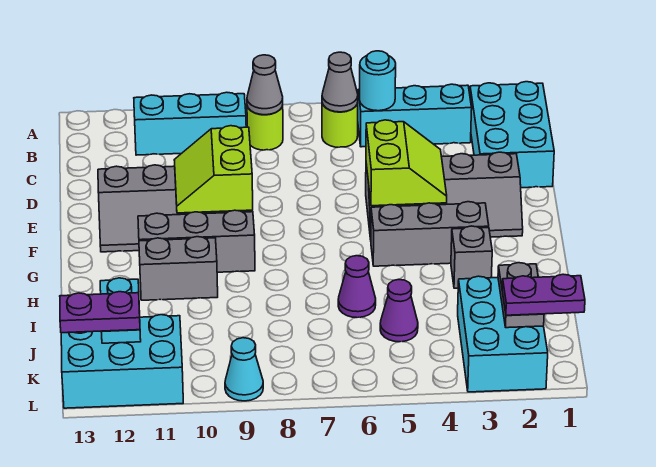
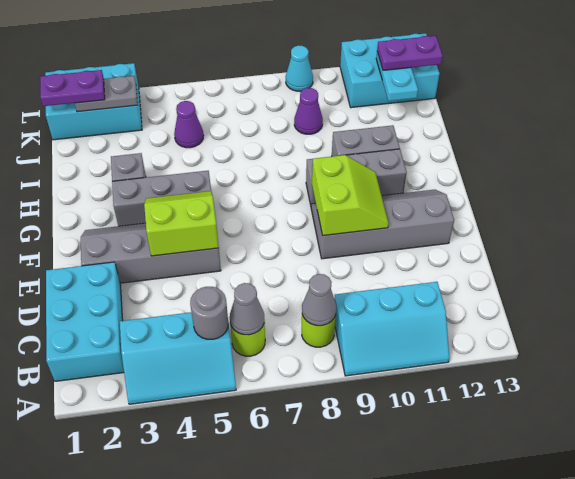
cyan round brick B5 level 2 -> grey round brick B5 level 2
lime slope E4:F5 level 2 top 5 -> lime slope E4:F5 level 2 top E
purple cone I6 level 1 -> purple cone J9 level 1
cyan brick J2:L3 level 1 -> cyan brick K1:L3 level 1
grey plate J2:K2 level 2 -> grey plate K2:K3 level 2

